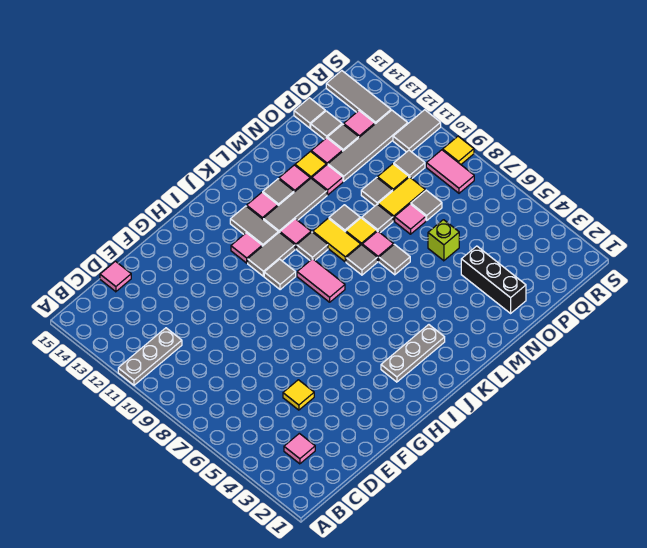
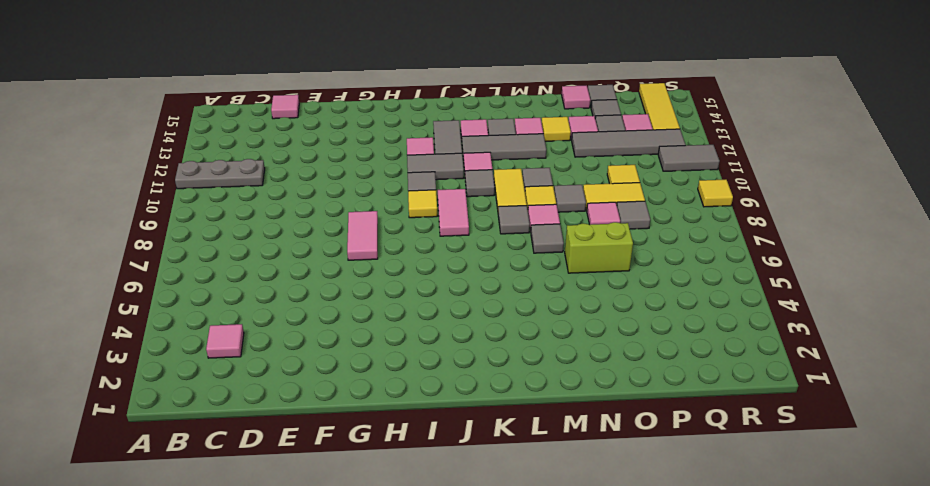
yellow tile E5 level 1 -> yellow tile I9 level 1
grey plate I3:K3 level 1 -> none
pink tile N12 level 1 -> pink tile O15 level 1
black brick O2:O4 level 1 -> none
lime brick O6 level 1 -> lime brick N6:O6 level 1
grey tile O10 level 1 -> none
grey tile Q10 level 1 -> none
pink tile R8:R9 level 1 -> pink tile G7:G8 level 1
grey tile R13:R15 level 1 -> yellow tile R13:R15 level 1

